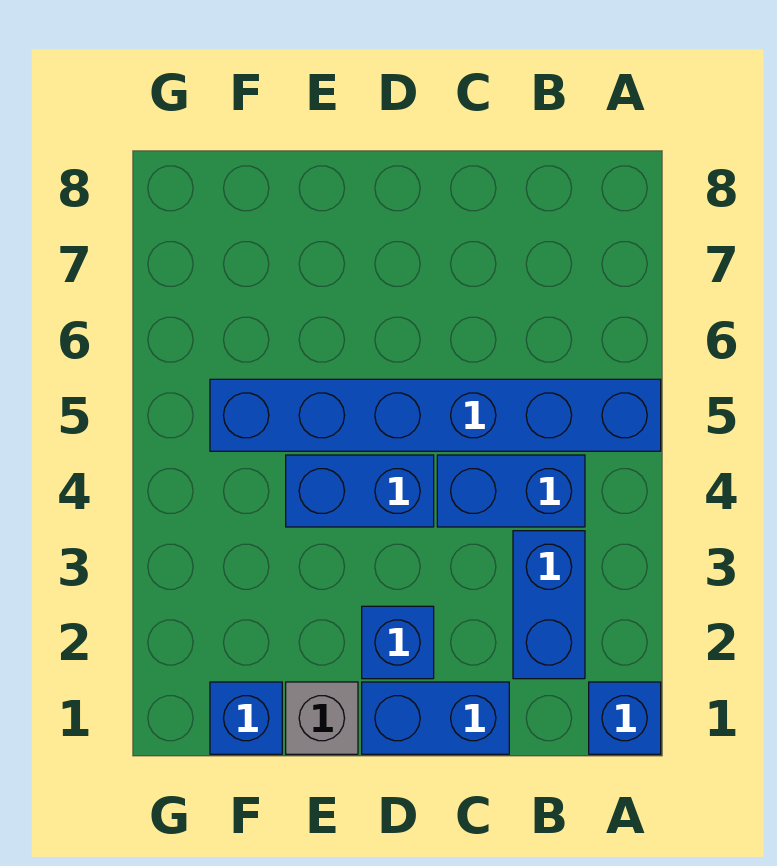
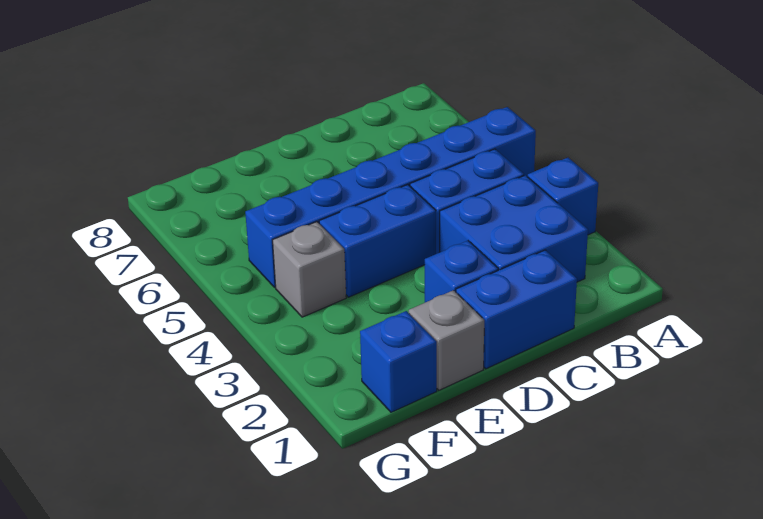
blue brick A1 level 1 -> blue brick A3 level 1
blue brick B2:B3 level 1 -> blue brick B2:C3 level 1
none -> grey brick F4 level 1

